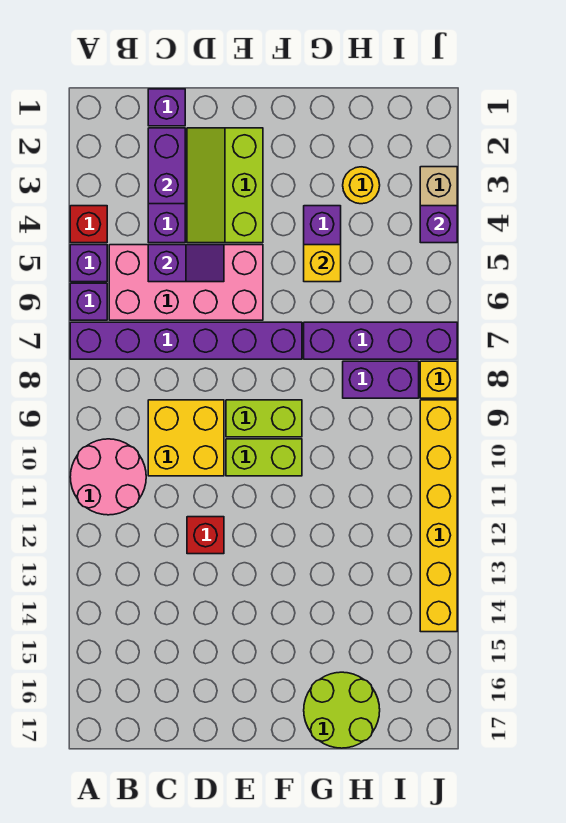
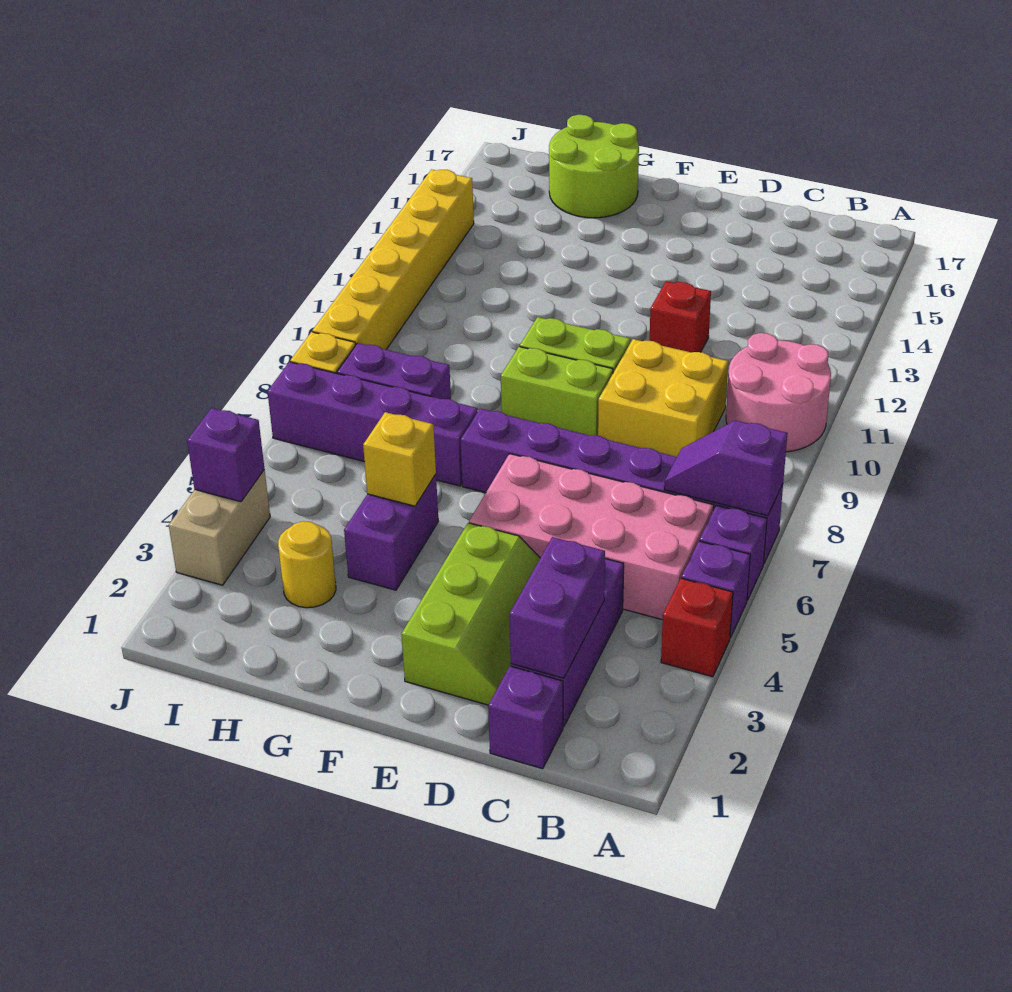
purple slope C5:D5 level 2 top C -> purple slope A7:B7 level 2 top A

